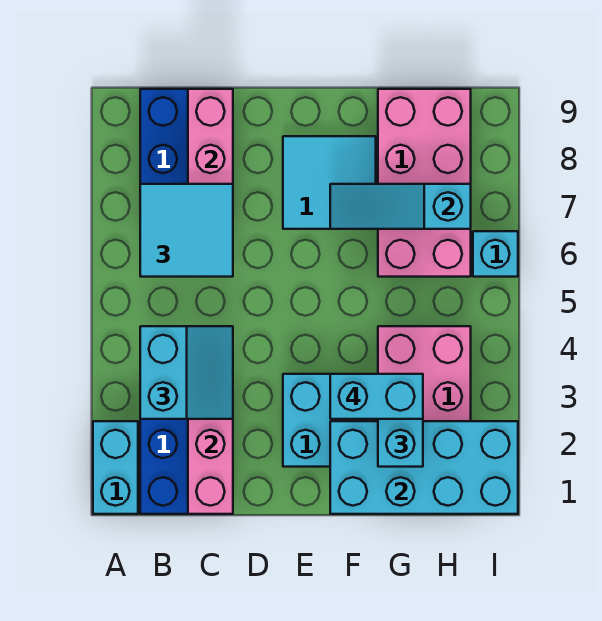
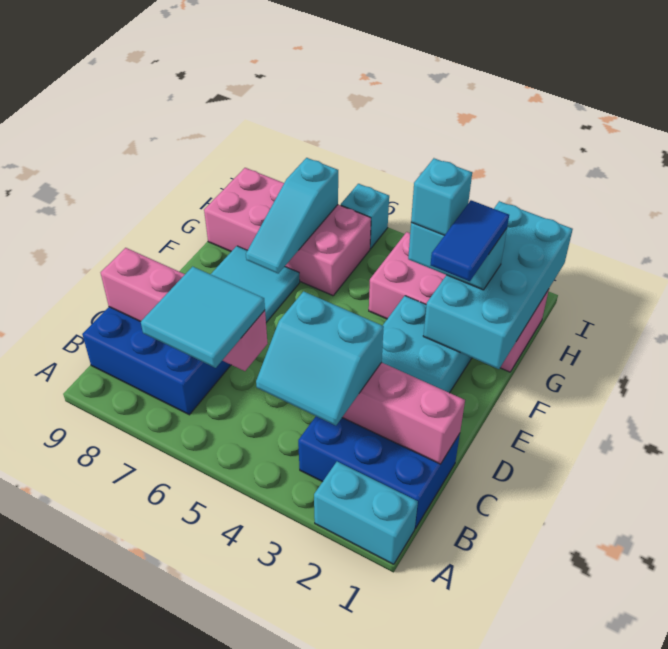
cyan slope B3:C4 level 3 top B -> cyan slope B3:C4 level 3 top C
none -> blue tile F2:G2 level 4
cyan brick F3:G3 level 4 -> cyan brick G3 level 4

